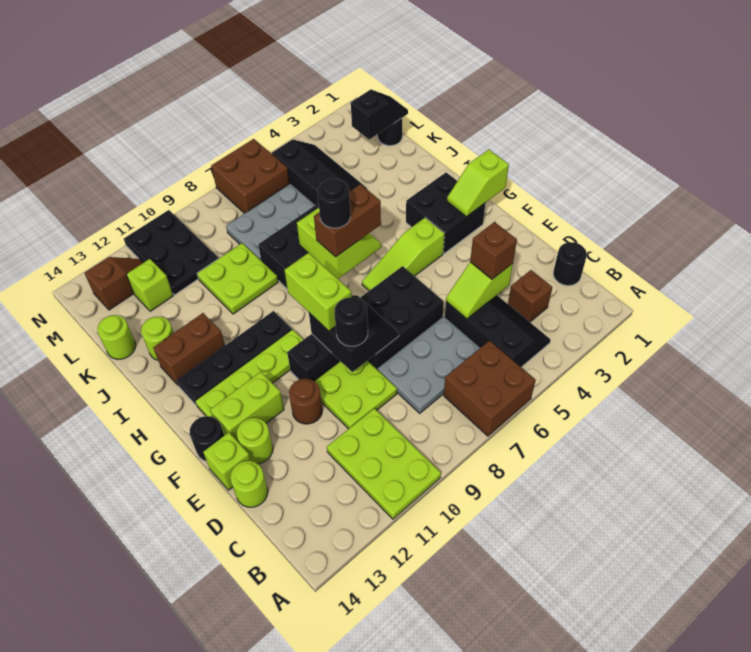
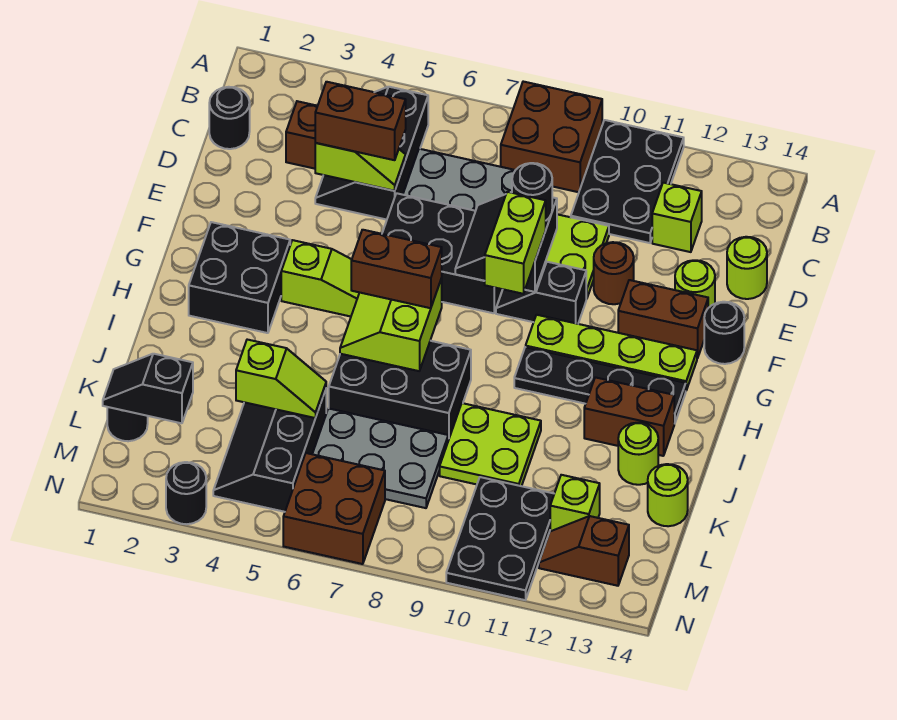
brown brick A6:B7 level 1 -> brown brick A8:B9 level 1
lime plate A10:C11 level 1 -> black plate A10:C11 level 1
brown brick D4 level 3 -> brown brick D4:D5 level 3
lime brick E14 level 1 -> lime brick C12 level 1
lime brick F12:F13 level 1 -> brown brick F12:F13 level 1
lime slope G1:G2 level 2 top 1 -> lime slope K4:K5 level 2 top 4
black round brick H7 level 4 -> black round brick N3 level 1

